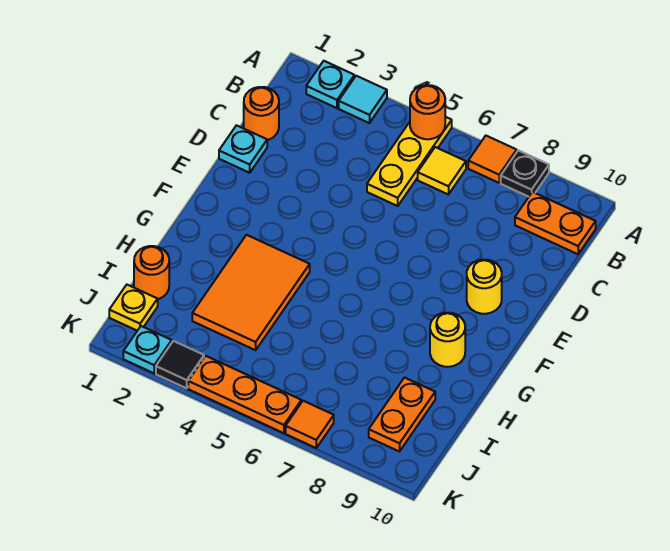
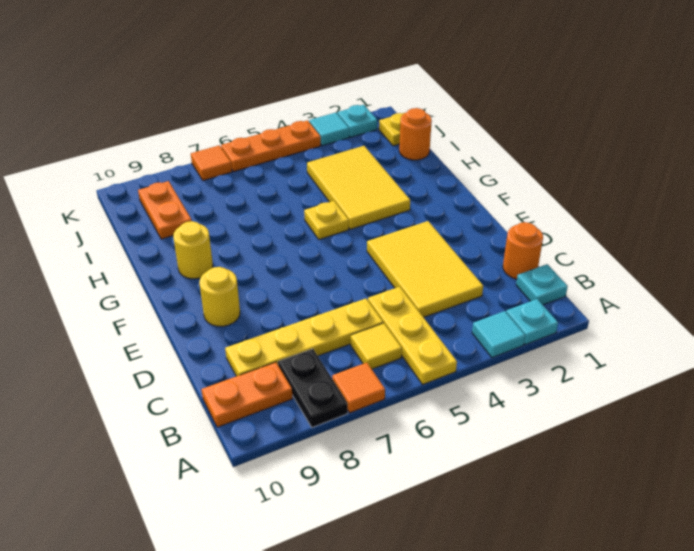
orange round brick A5 level 2 -> none
black plate A8 level 1 -> black plate A8:B8 level 1
none -> yellow tile C3:E4 level 1
none -> yellow plate C6:C9 level 1
cyan plate D1 level 1 -> cyan plate B1 level 1
orange tile G3:I4 level 1 -> yellow tile G3:I4 level 1
none -> yellow plate G5 level 1
black tile K3 level 1 -> cyan tile K3 level 1

